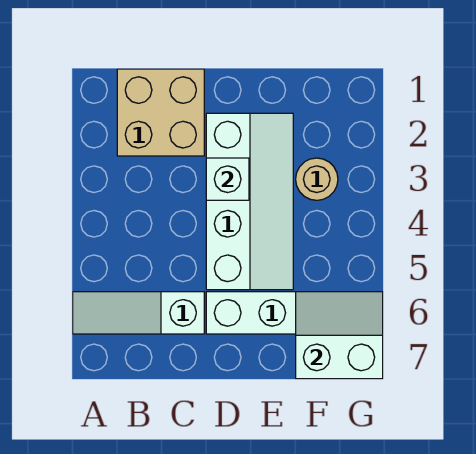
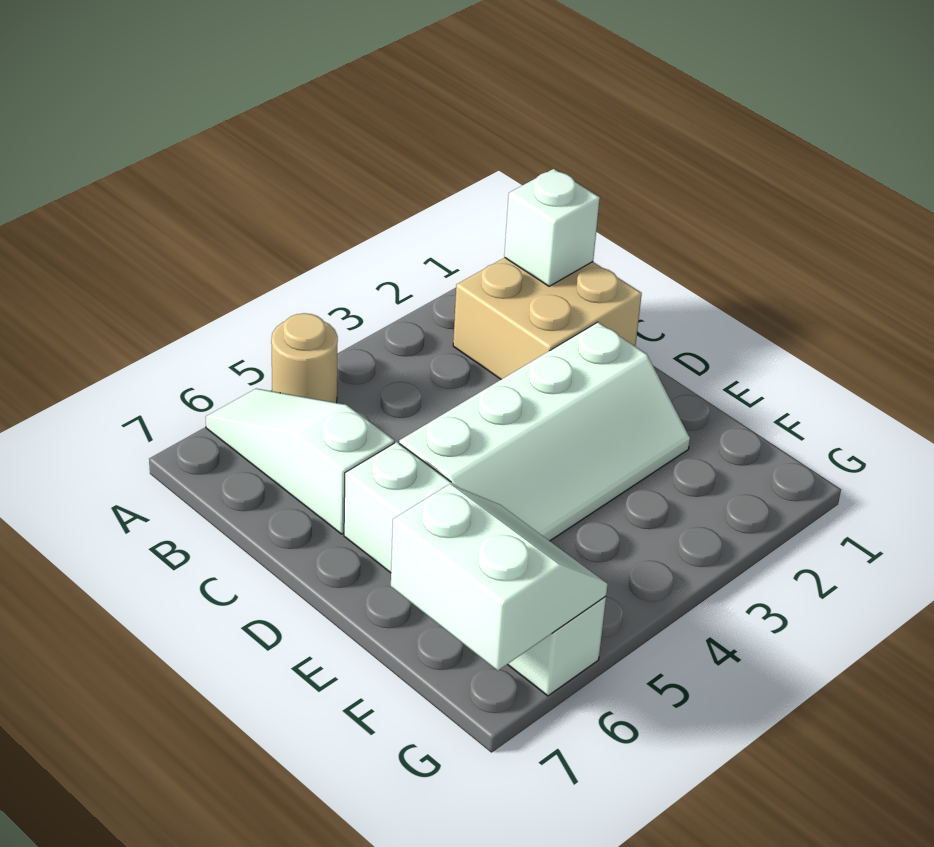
white brick D3 level 2 -> white brick B1 level 2
tan round brick F3 level 1 -> tan round brick A5 level 1

